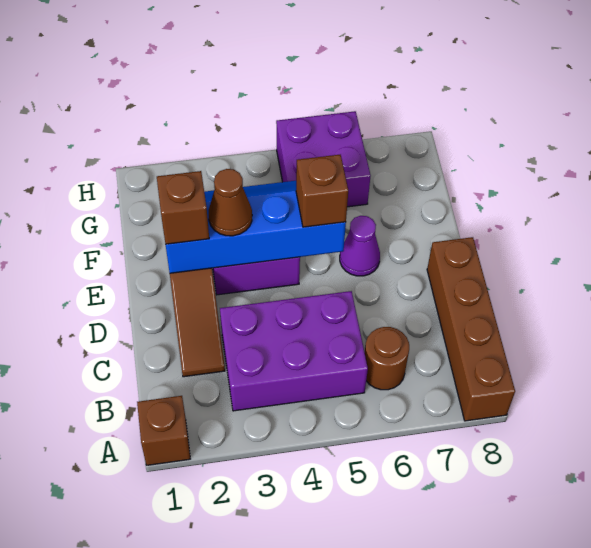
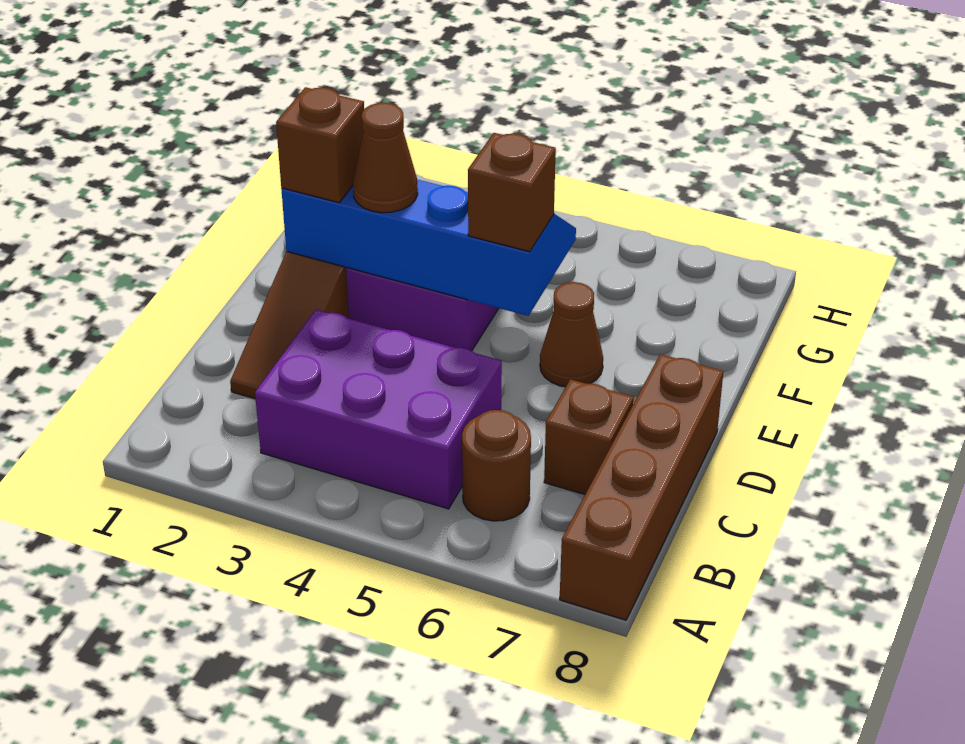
brown brick A1 level 1 -> brown brick C7 level 1
purple cone E6 level 1 -> brown cone E6 level 1
purple brick G5:H6 level 1 -> none

